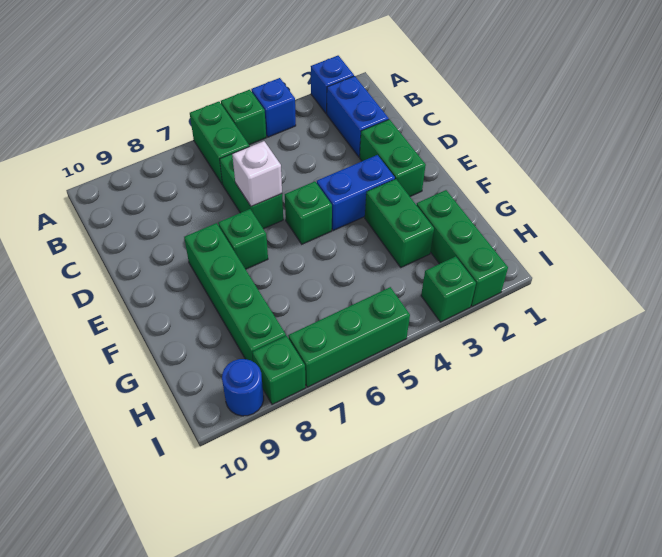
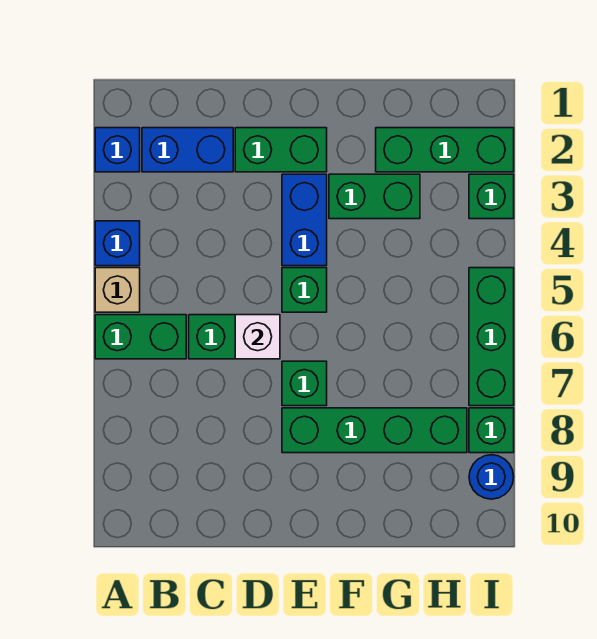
green brick A5 level 1 -> tan brick A5 level 1

